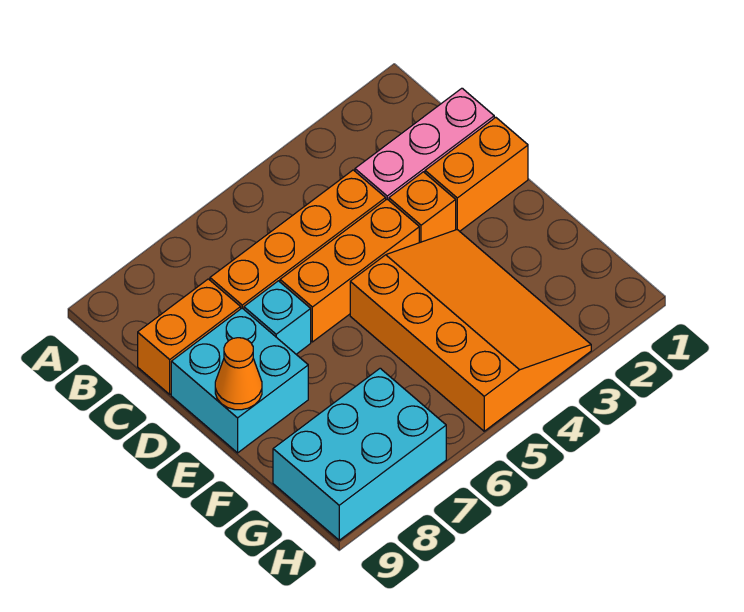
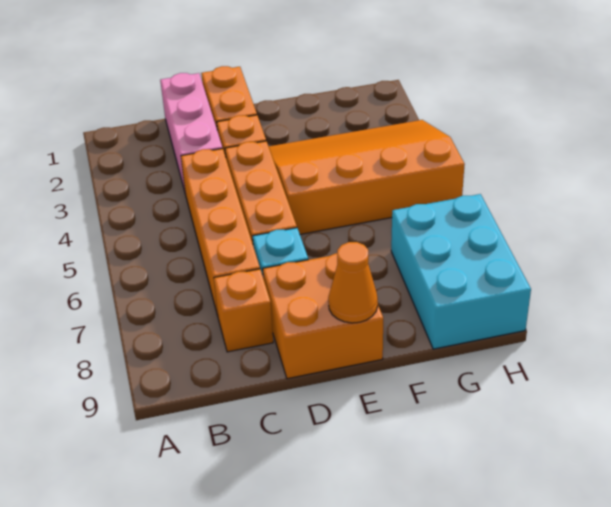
orange brick C8:C9 level 1 -> orange brick C8 level 1
cyan brick D8:E9 level 1 -> orange brick D8:E9 level 1

